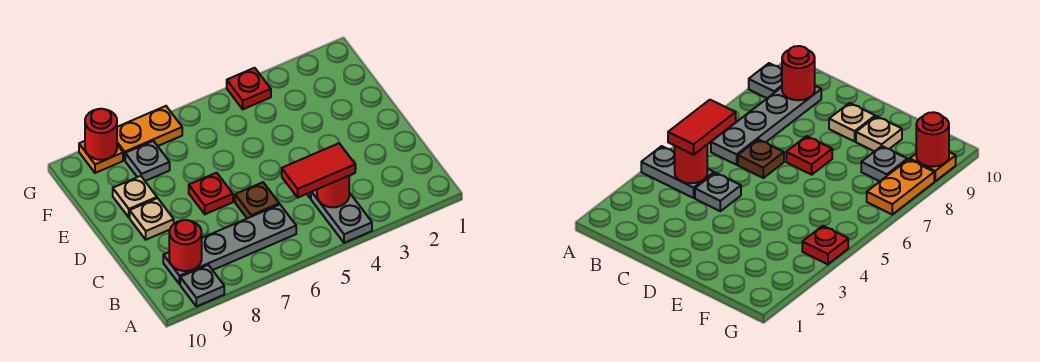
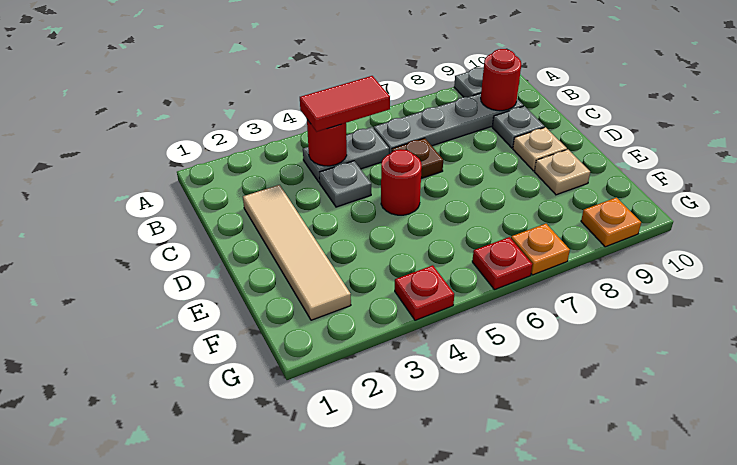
grey plate A4:B4 level 1 -> grey plate B4:B5 level 1
none -> tan tile C2:F2 level 1
red plate D7 level 1 -> red plate G6 level 1
grey plate F8 level 1 -> grey plate C9 level 1
orange plate G7:G8 level 1 -> orange plate G7 level 1
red round brick G9 level 2 -> red round brick D5 level 1

